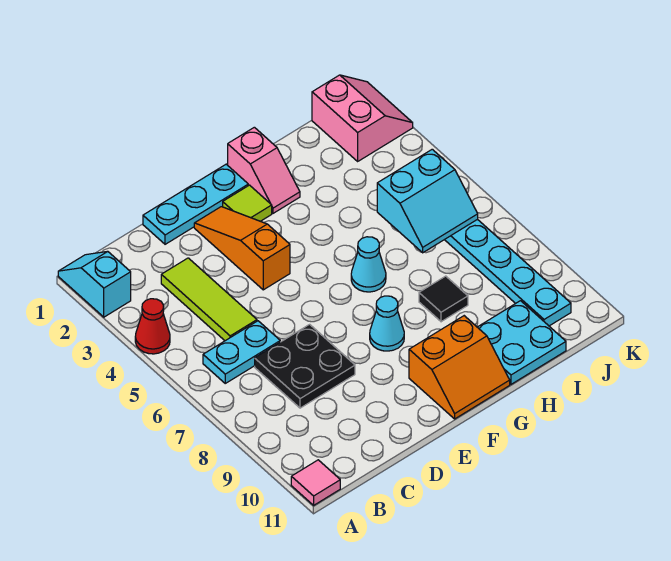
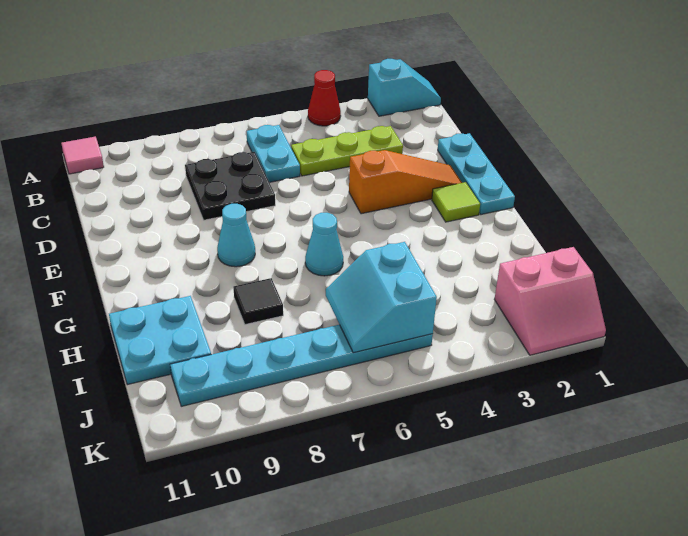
lime tile C3:C5 level 1 -> lime plate C3:C5 level 1
orange slope F10:G11 level 1 top 10 -> none
pink slope G1:G2 level 1 top 1 -> none

